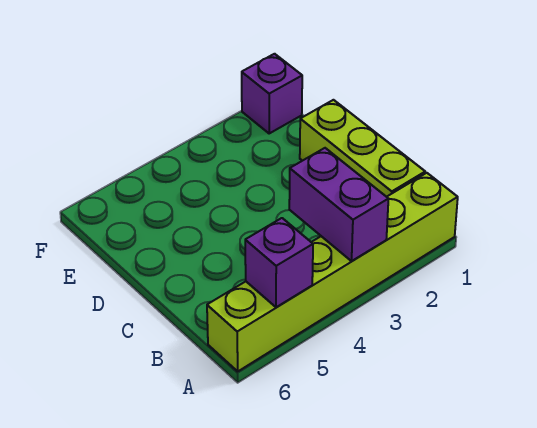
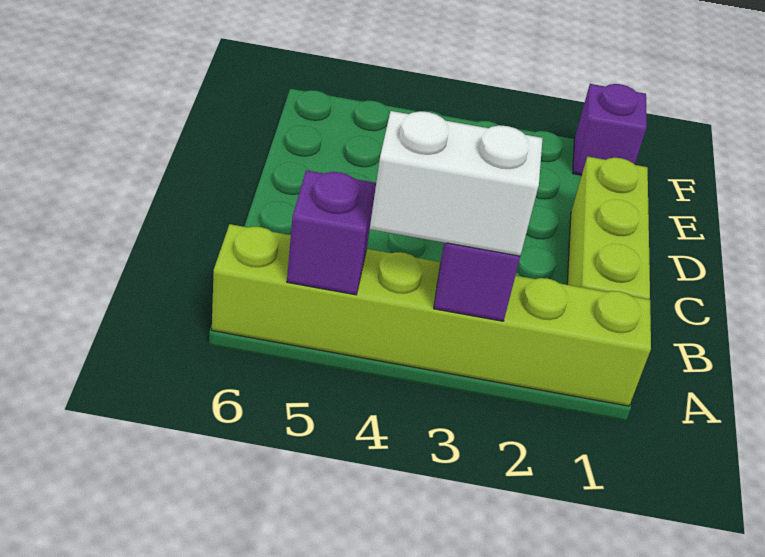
none -> white brick A3:A4 level 3

